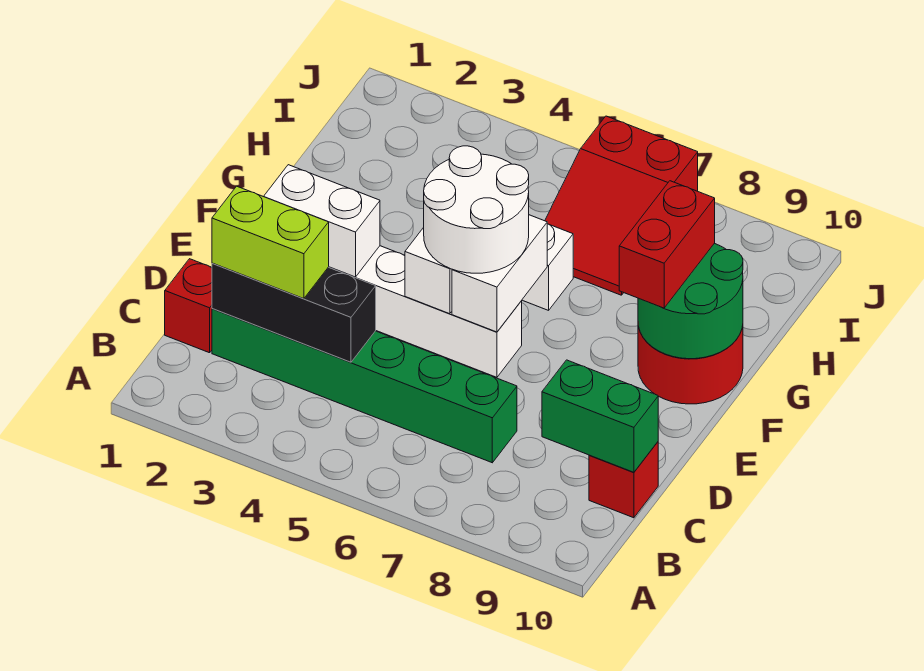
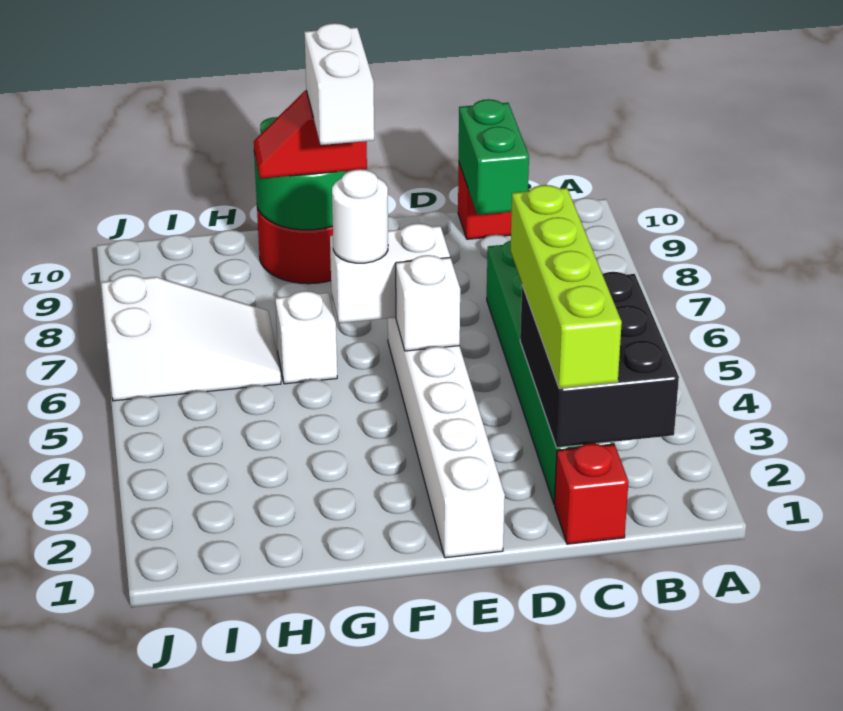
black brick C2:C4 level 2 -> black brick B2:C4 level 2
lime brick C2:C3 level 3 -> lime brick C2:C5 level 3
white brick E2:E3 level 2 -> white brick F8:F9 level 4
white round brick E5:F6 level 3 -> white round brick F6 level 3
red brick F9:G9 level 3 -> red slope F9:G9 level 3 top F
red slope H6:J7 level 1 top J -> white slope H6:J7 level 1 top J

